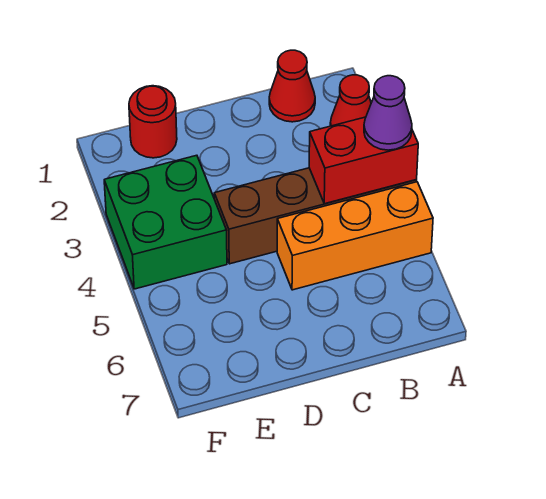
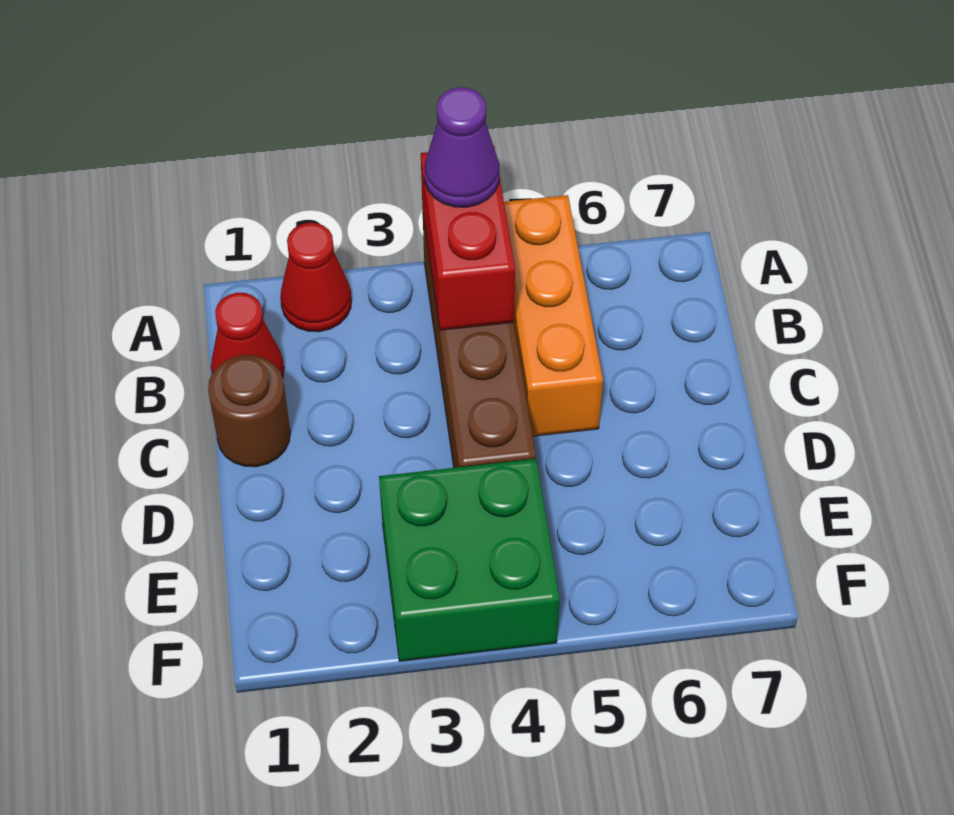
none -> brown round brick C1 level 1
red round brick E1 level 1 -> none

